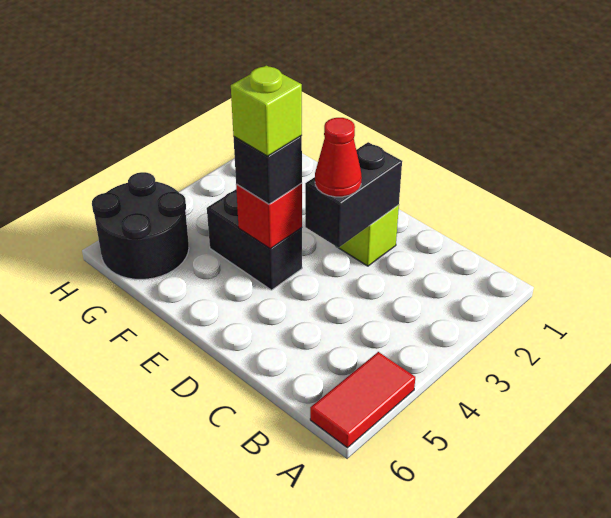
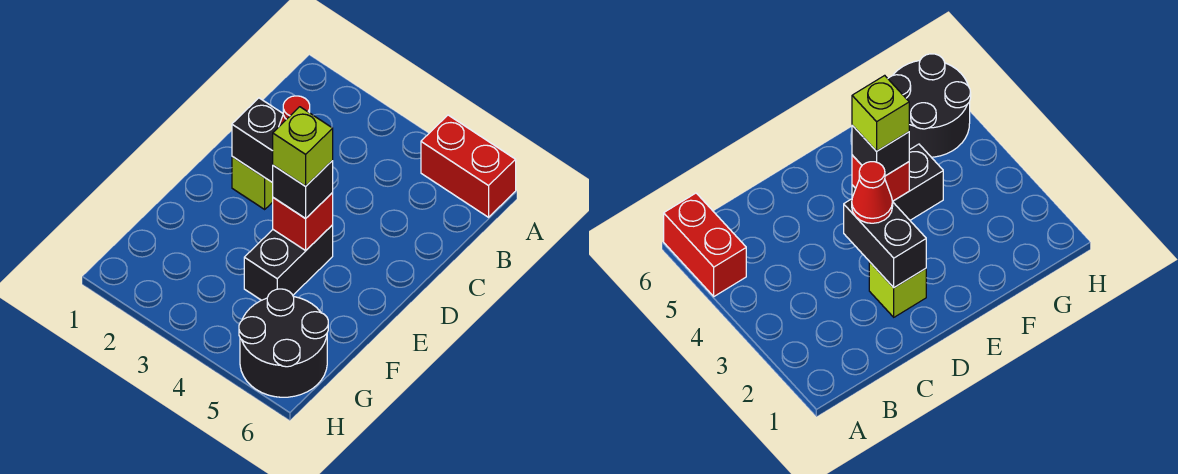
red tile A5:A6 level 1 -> red brick A5:A6 level 1

